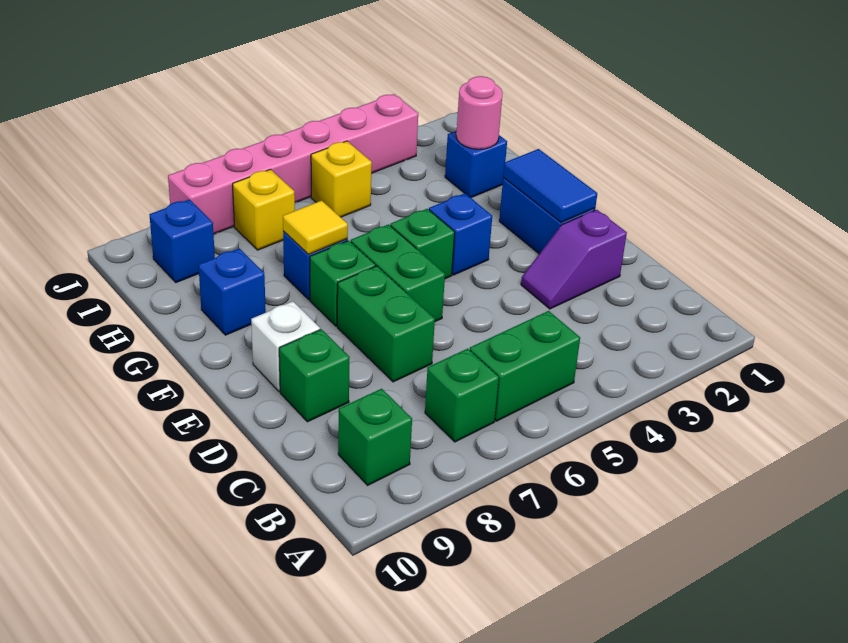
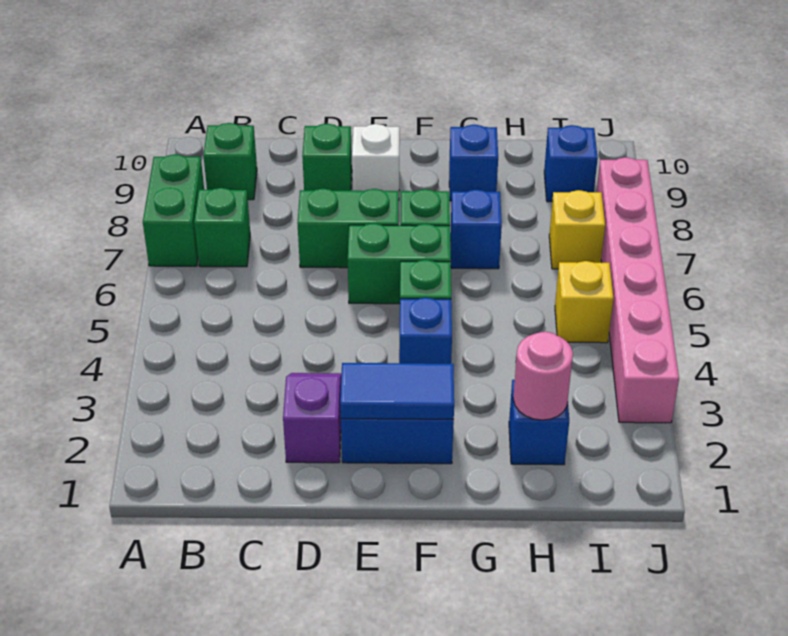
green brick B5:B6 level 1 -> green brick A7:A8 level 1
yellow tile G7 level 2 -> none

